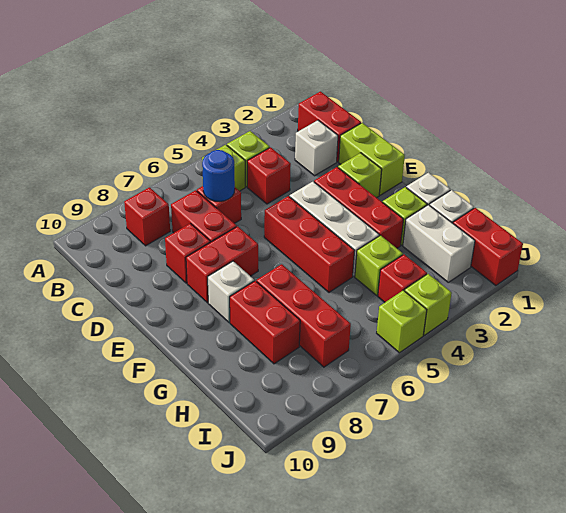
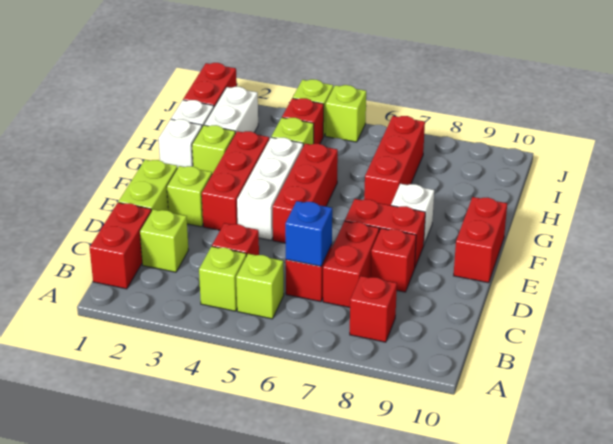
white brick C2 level 1 -> lime brick C2 level 1
blue round brick C6 level 2 -> blue brick C6 level 2
red brick G8:H8 level 1 -> red brick E10:F10 level 1

